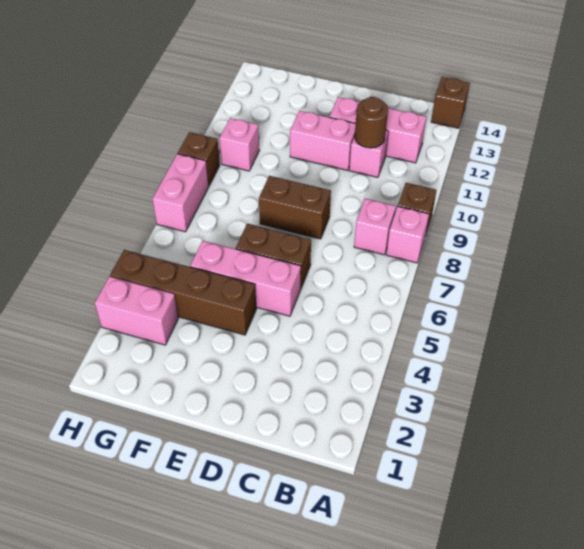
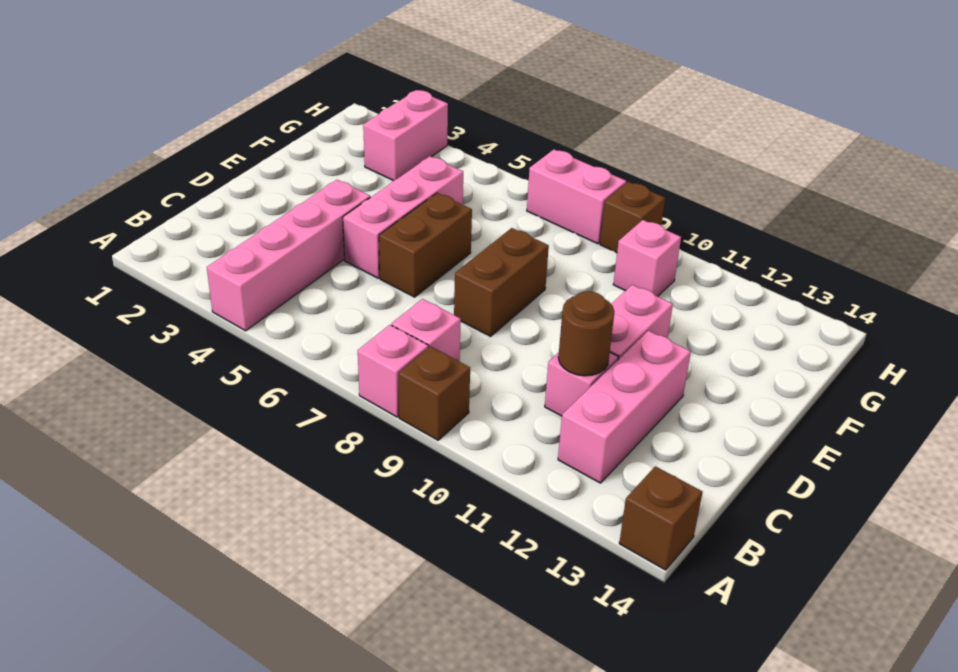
none -> pink brick A4:D4 level 1
brown brick E4:H4 level 1 -> none

